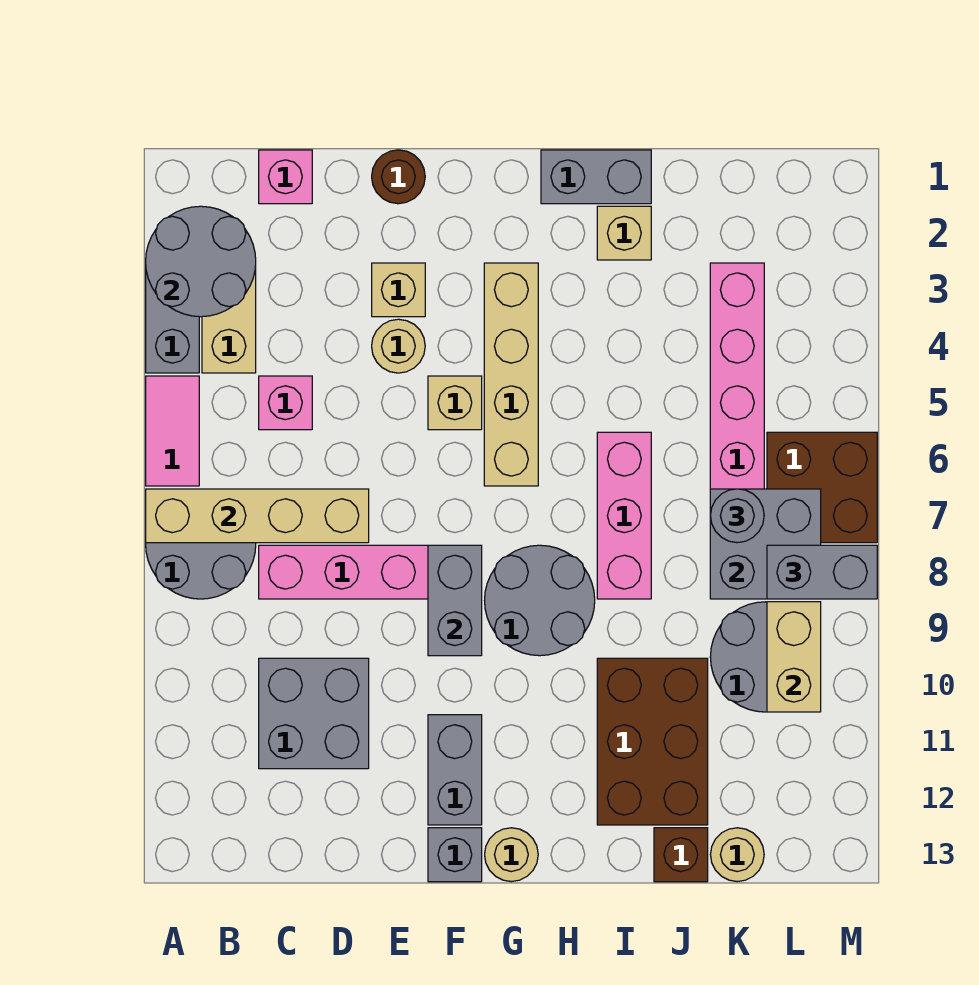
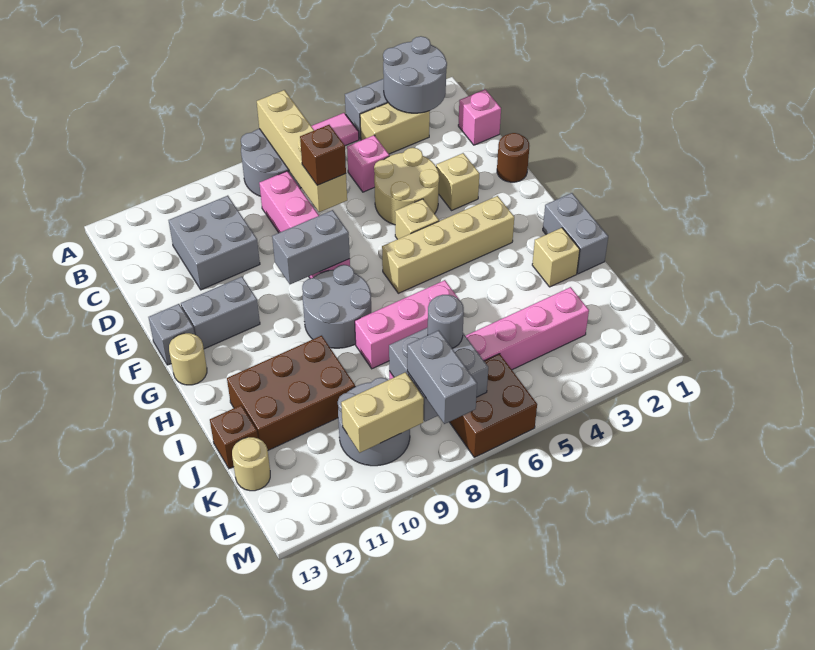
none -> brown brick D7 level 3
tan round brick E4 level 1 -> tan round brick D4:E5 level 1

